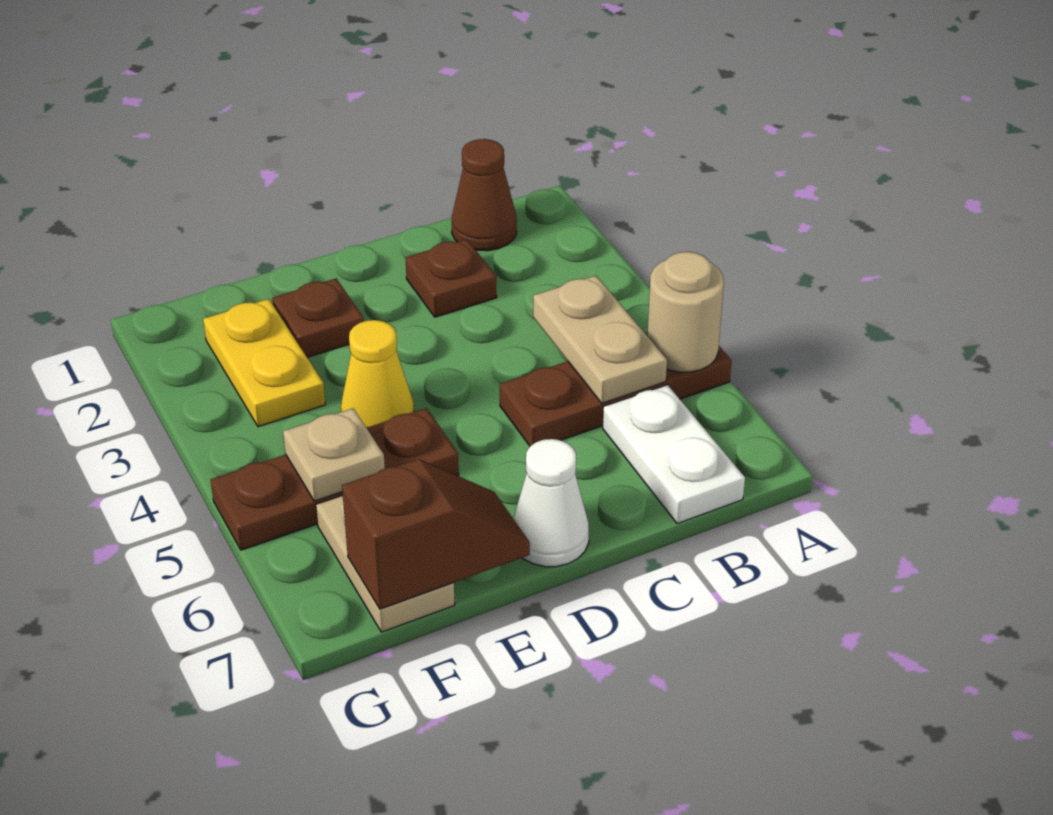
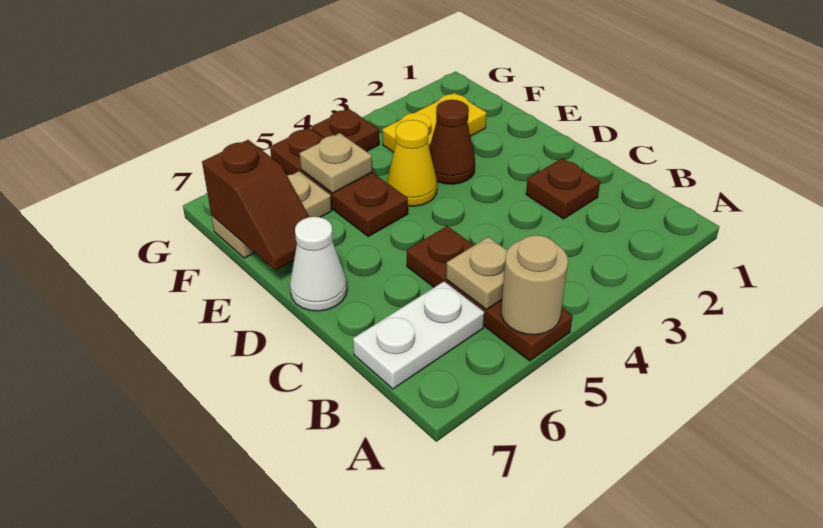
brown cone B1 level 1 -> brown cone E3 level 1
tan plate B4:B5 level 2 -> tan plate B5 level 2
brown plate E2 level 1 -> brown plate G4 level 1

